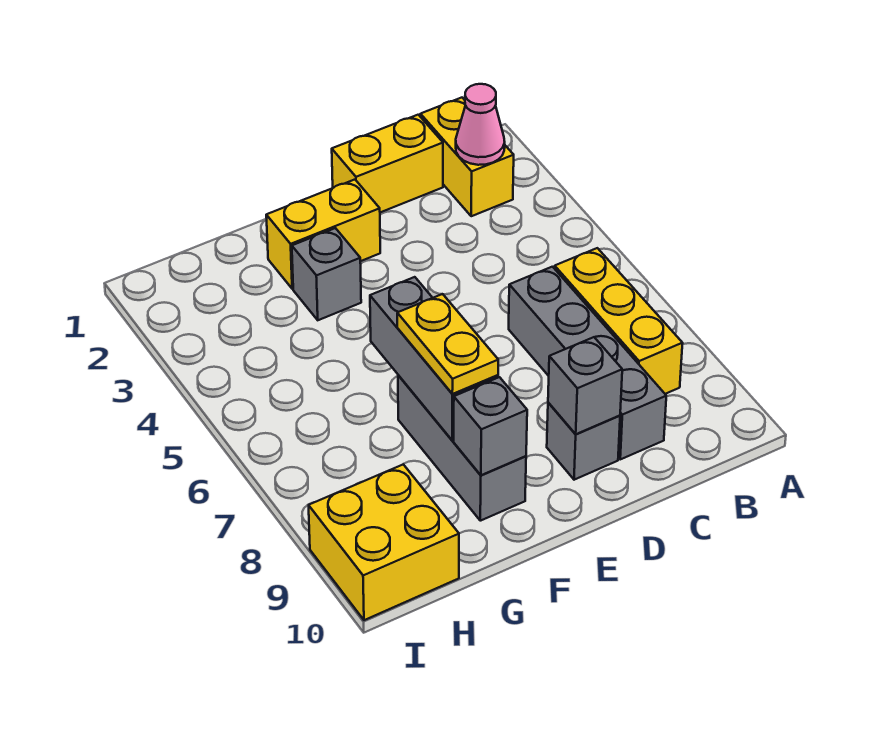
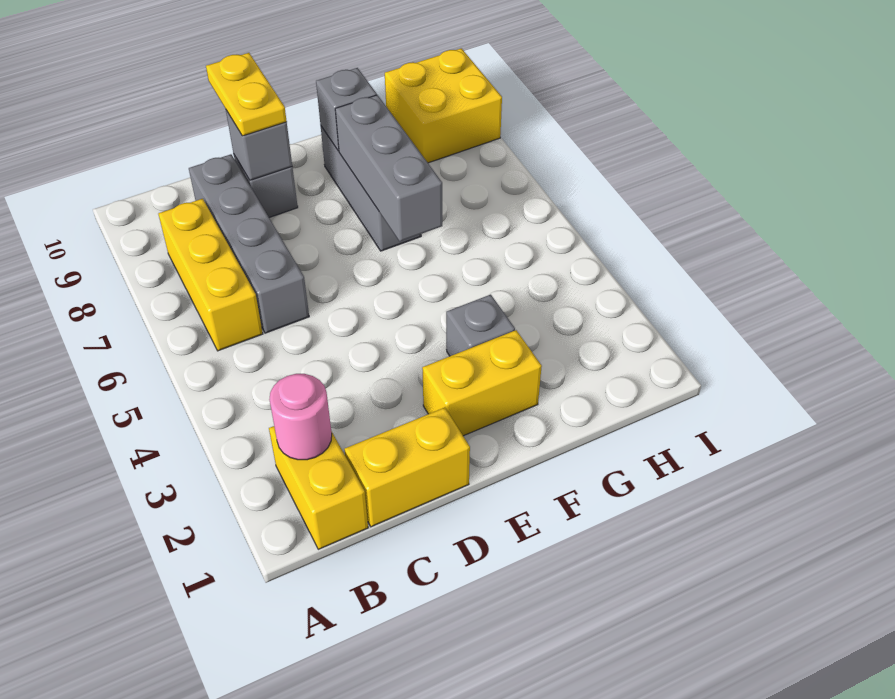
pink cone B2 level 2 -> pink round brick B2 level 2
yellow plate F7:F8 level 3 -> yellow plate D9:D10 level 3

